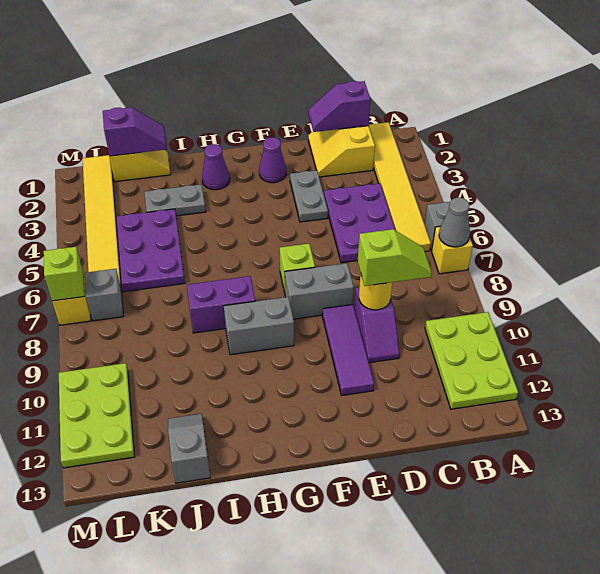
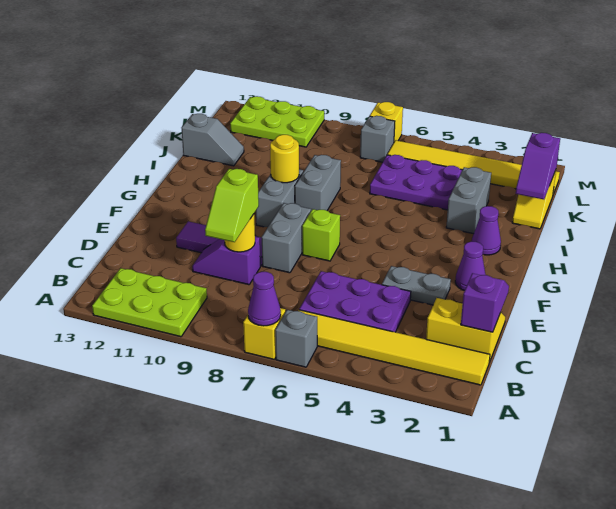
grey cone A7 level 2 -> purple cone A7 level 2
purple brick H8:I8 level 1 -> grey brick H8:I8 level 1
none -> yellow round brick H9 level 2
grey plate I3:J3 level 1 -> grey brick I3:J3 level 1
lime brick M7 level 2 -> none

